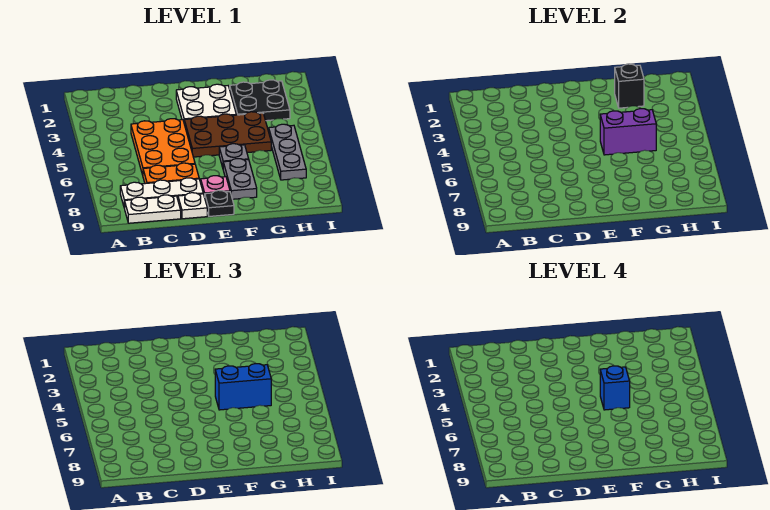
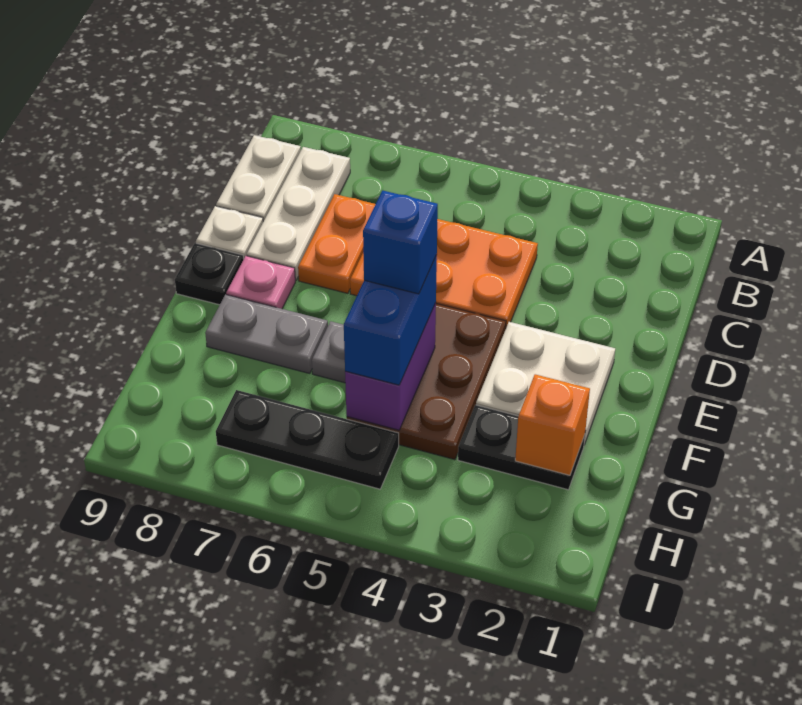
black plate G2:H3 level 1 -> black plate G2:G3 level 1
black brick G2 level 2 -> orange brick G2 level 2
grey plate H5:H7 level 1 -> black plate H5:H7 level 1

